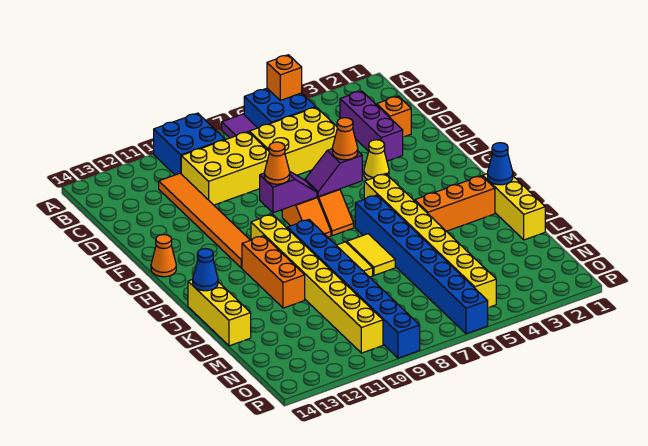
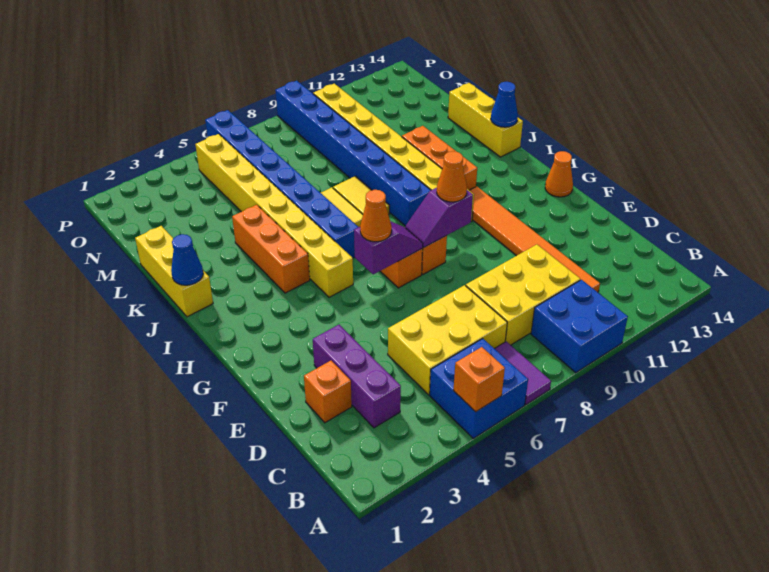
yellow cone F4 level 1 -> none
orange brick J2:J4 level 1 -> orange brick I4:K4 level 1

